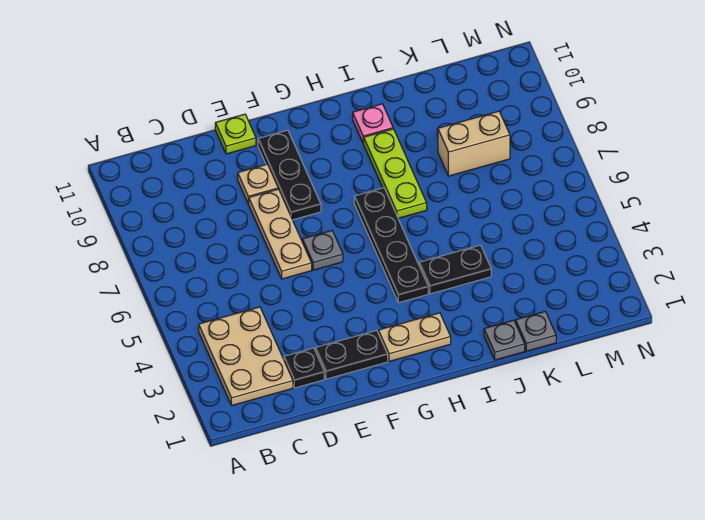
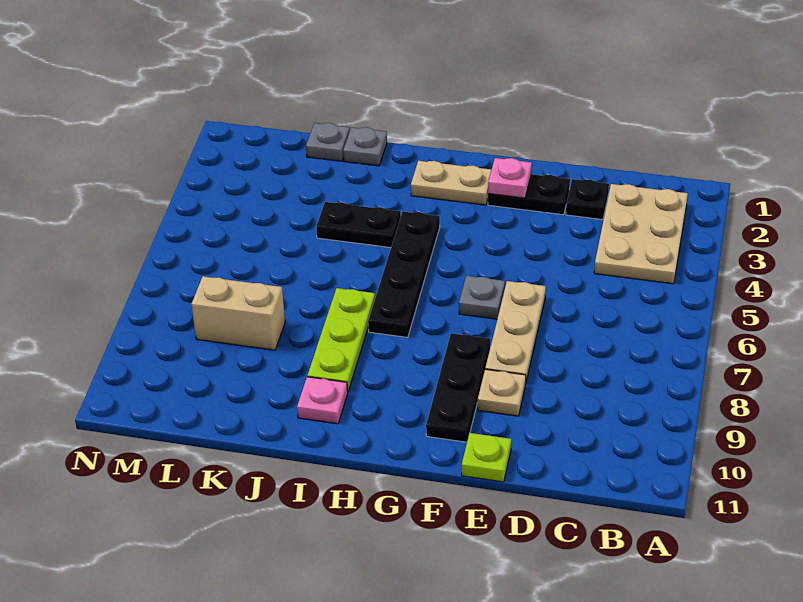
none -> pink plate F2 level 2

